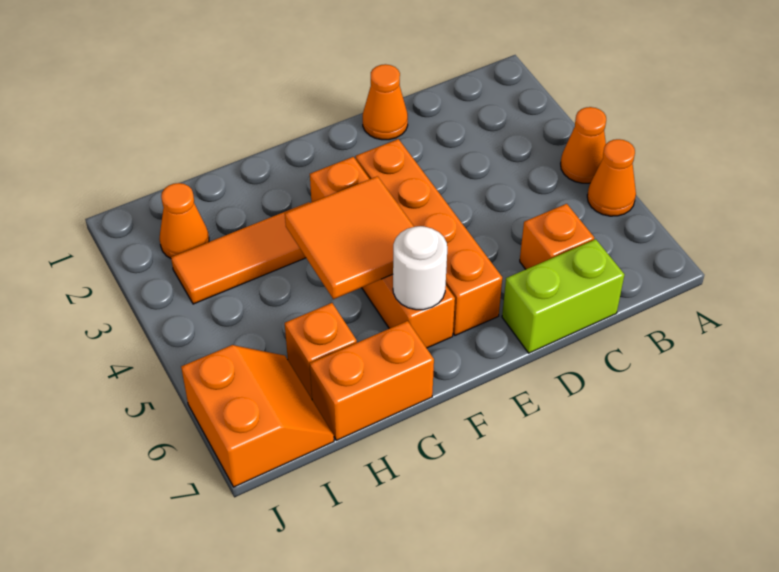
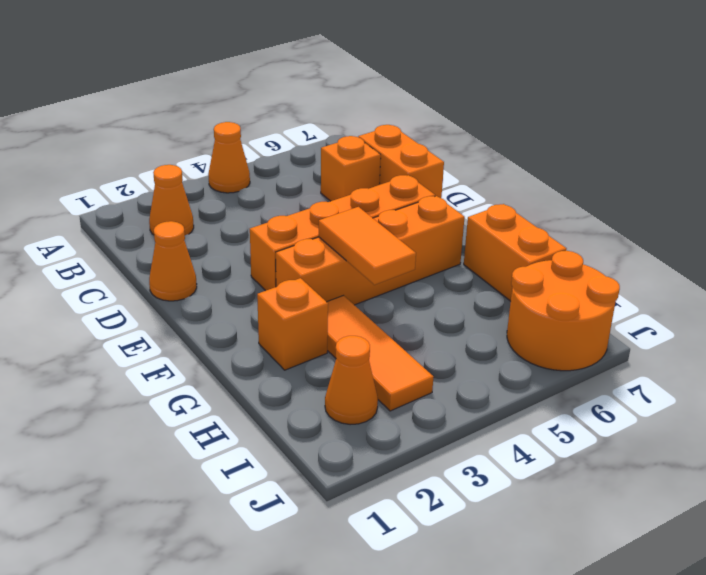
orange cone A5 level 1 -> orange cone B2 level 1
lime brick C7:D7 level 1 -> orange brick C7:D7 level 1
orange tile F4:G5 level 2 -> orange tile F4:G4 level 2
white round brick F6 level 2 -> none
orange brick H6 level 1 -> orange brick G2 level 1
orange slope I6:J7 level 1 top J -> orange round brick I6:J7 level 1

